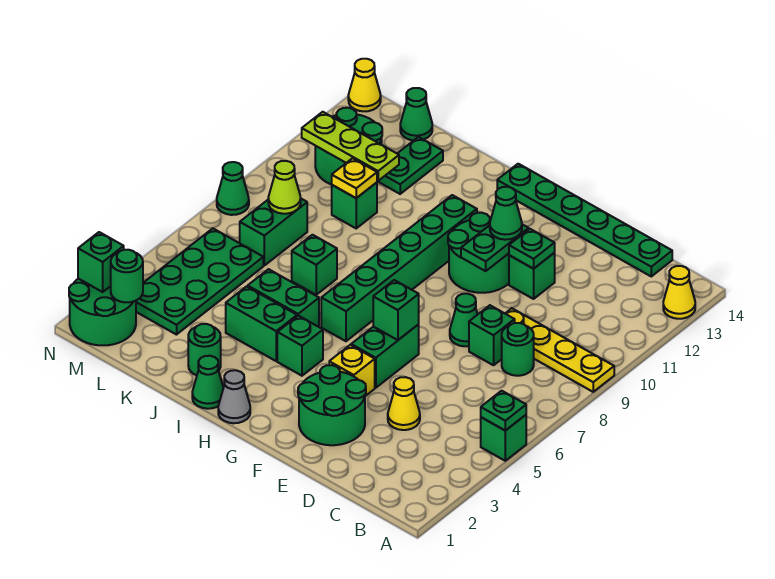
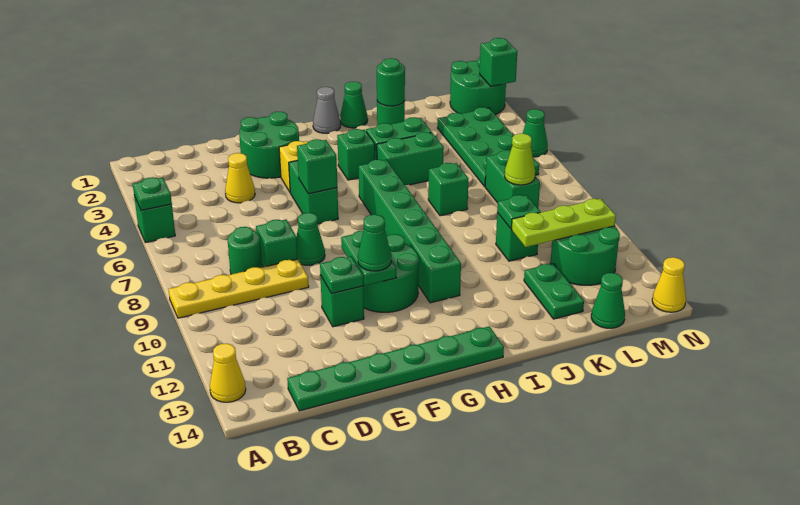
yellow plate K10 level 2 -> green plate K10 level 2
green round brick M2 level 2 -> green round brick J2 level 2
green cone N8 level 1 -> green cone N5 level 1

